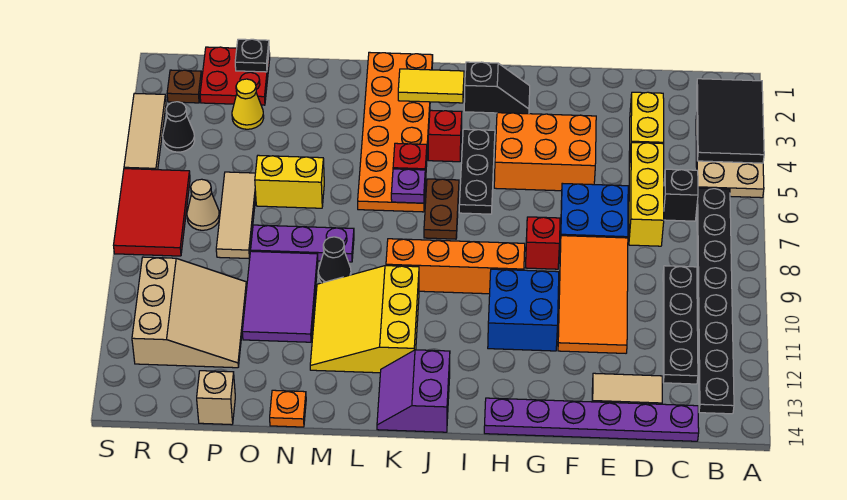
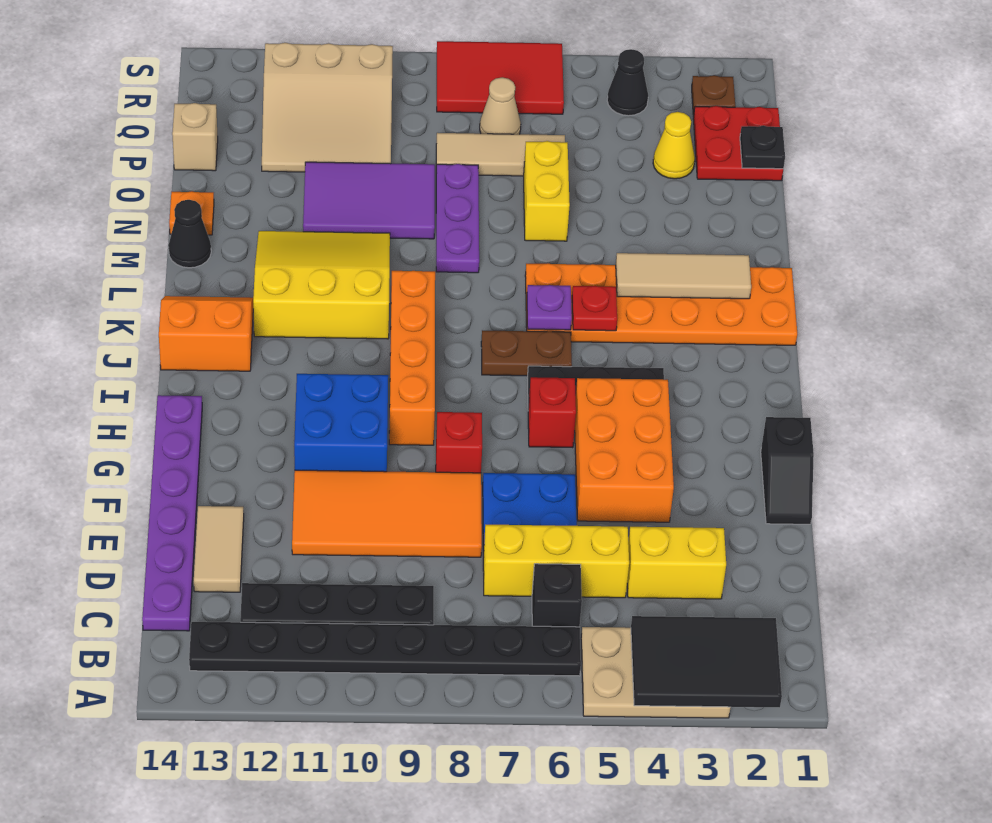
black slope H2:I2 level 1 top I -> black slope F1:G1 level 1 top G
yellow tile J2:K2 level 2 -> none
red brick J4 level 1 -> red brick H6 level 1
purple slope J13:K14 level 1 top J -> orange slope J13:K14 level 1 top J
black cone M9 level 1 -> black cone M14 level 1
tan tile S3:S5 level 1 -> tan tile L2:L4 level 2

